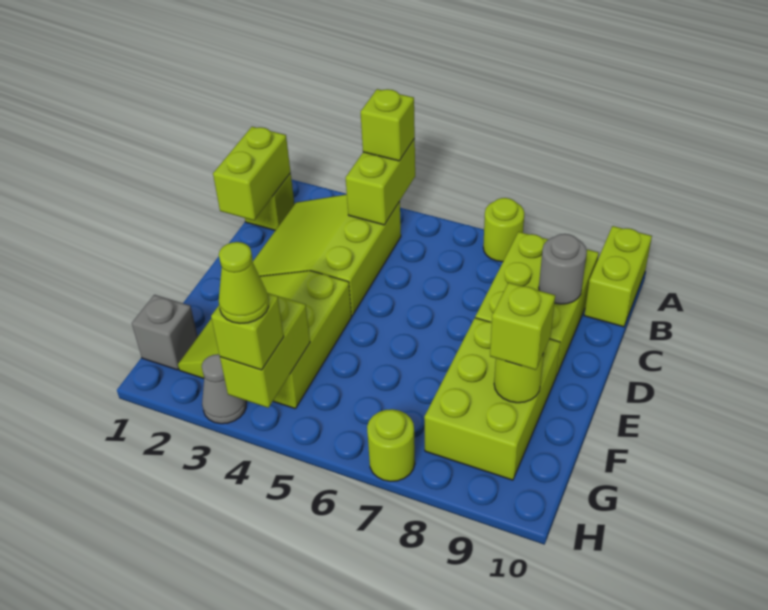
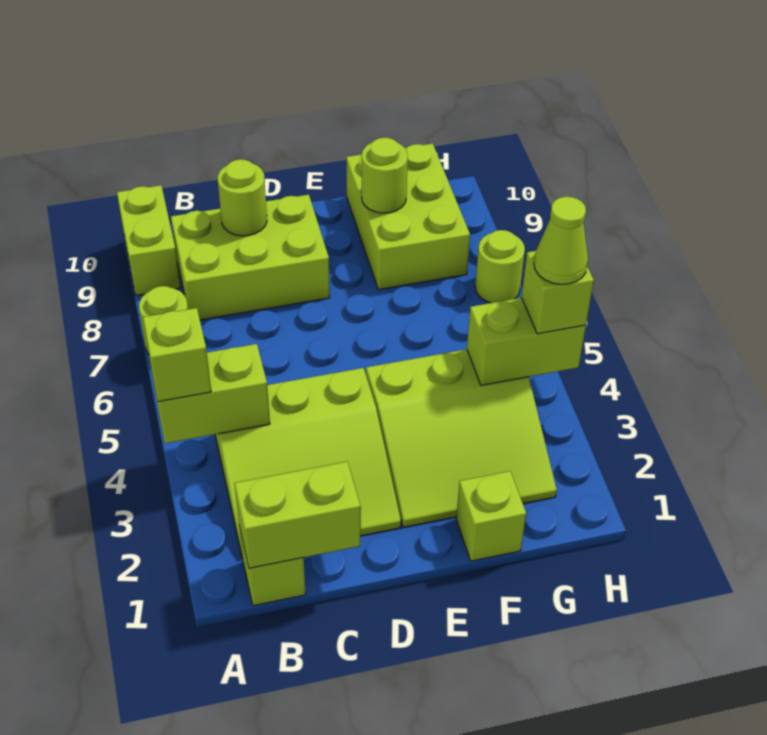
lime brick A10:B10 level 1 -> lime brick A9:A10 level 1
grey round brick C9 level 2 -> lime round brick C9 level 2
lime brick E8:G9 level 1 -> lime brick F8:G10 level 1
lime brick F9 level 3 -> lime brick F1 level 1
grey brick G1 level 1 -> none
grey cone H3 level 1 -> none

